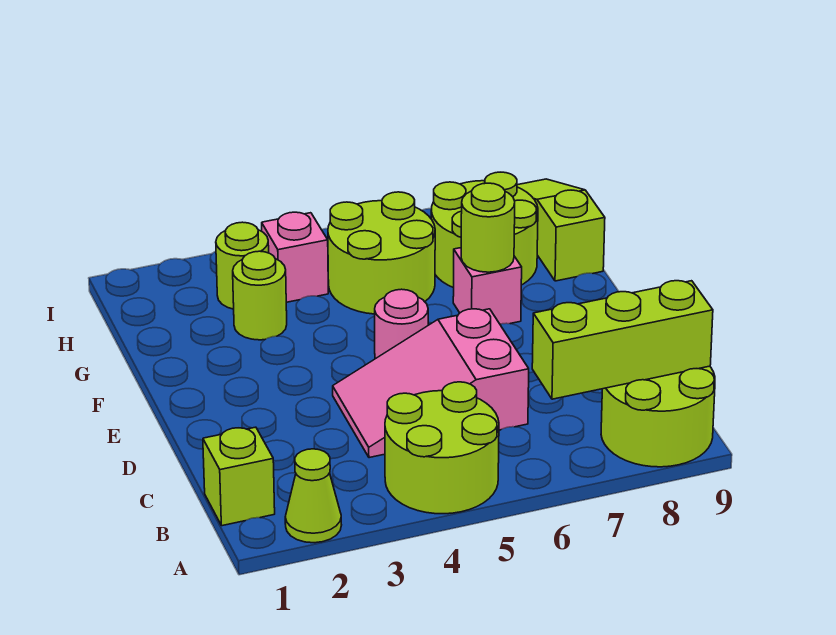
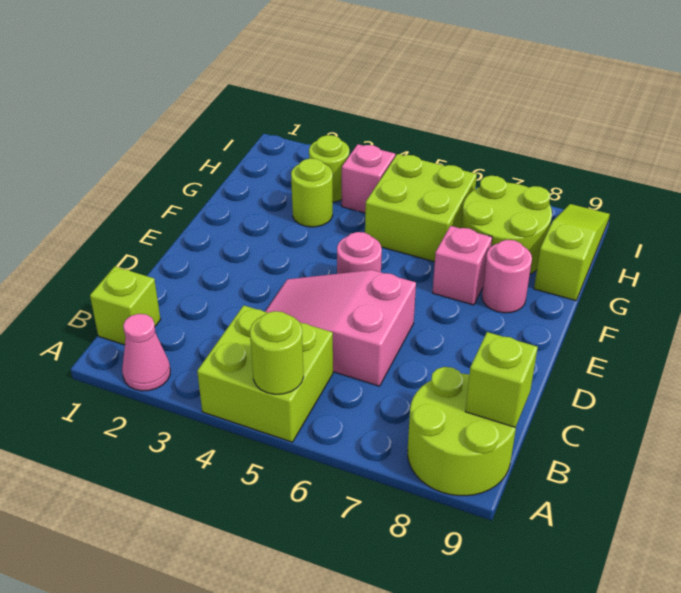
lime cone A2 level 1 -> pink cone A2 level 1
lime round brick A4:B5 level 1 -> lime brick A4:B5 level 1
lime brick B7:B9 level 2 -> lime brick B9 level 2
lime round brick F7 level 2 -> lime round brick A5 level 2
none -> pink round brick F8 level 1
lime round brick G5:H6 level 1 -> lime brick G5:H6 level 1

